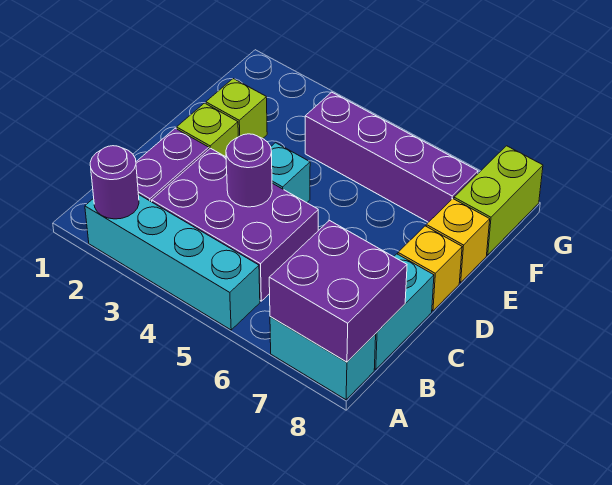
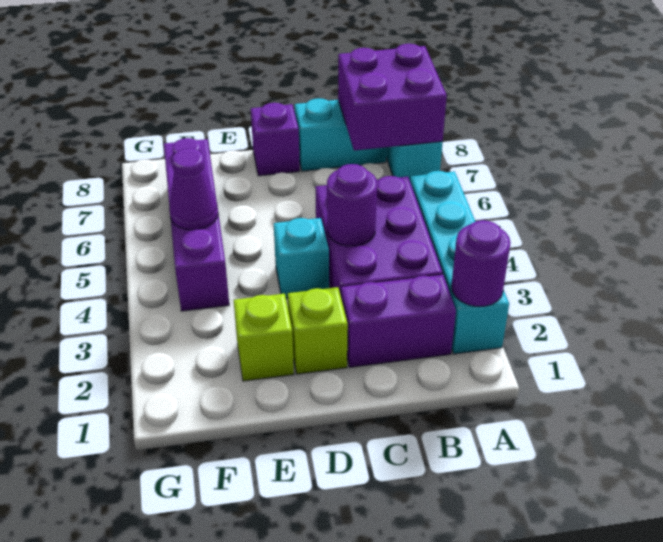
yellow brick D8 level 1 -> purple brick D8 level 1
yellow brick E8 level 1 -> none
none -> purple cone F5 level 2
lime brick F8:G8 level 1 -> none

